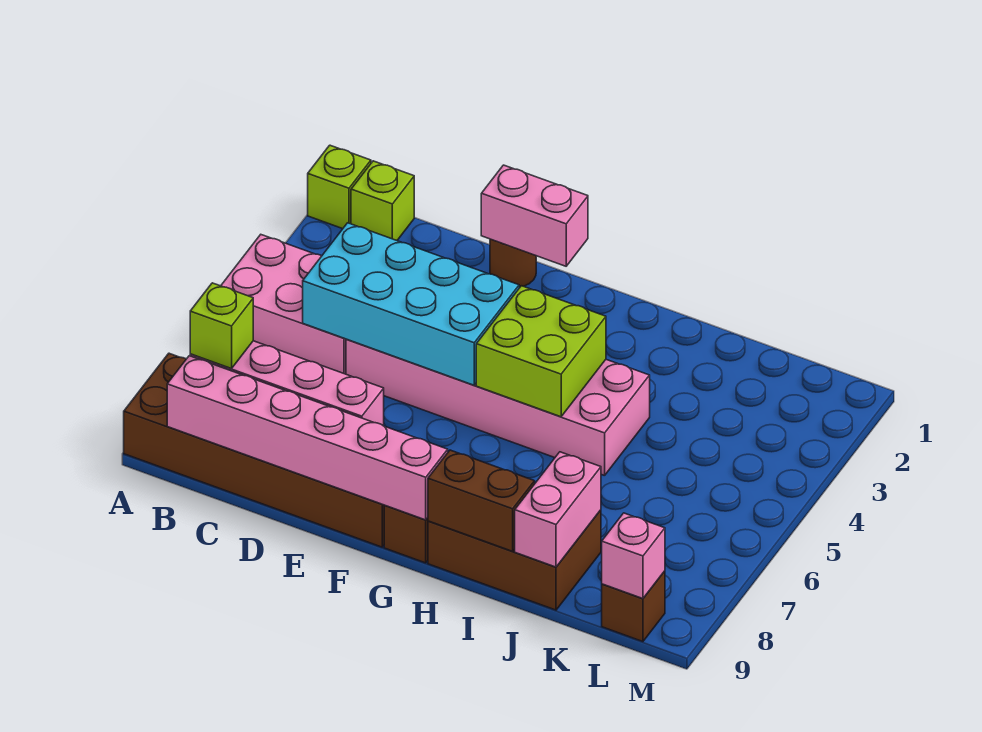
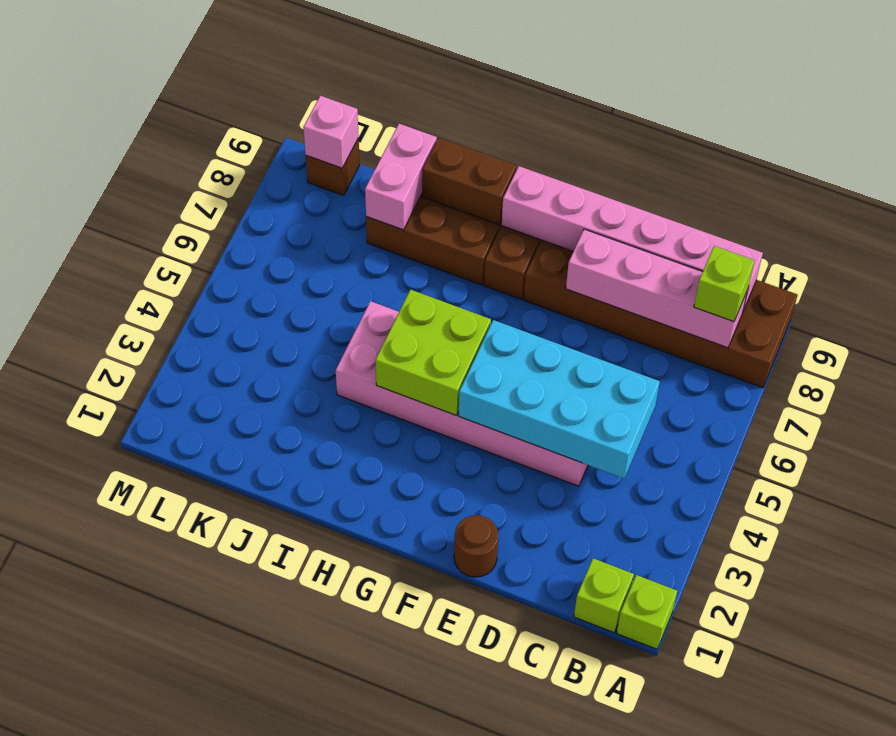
pink brick A4:C5 level 1 -> none
pink brick E1:F1 level 2 -> none

